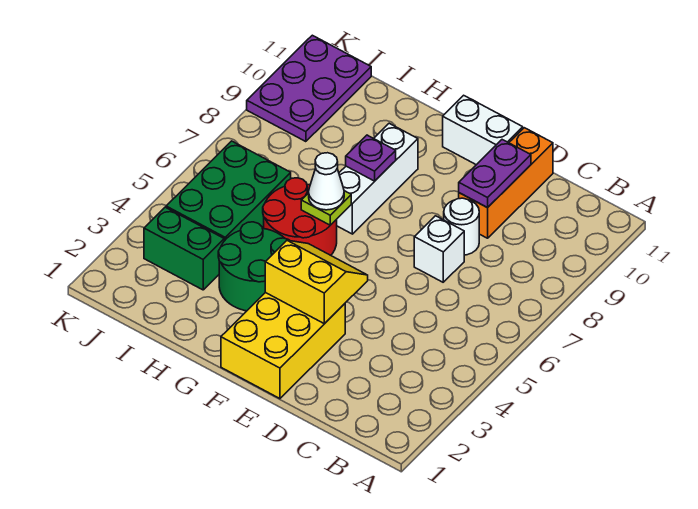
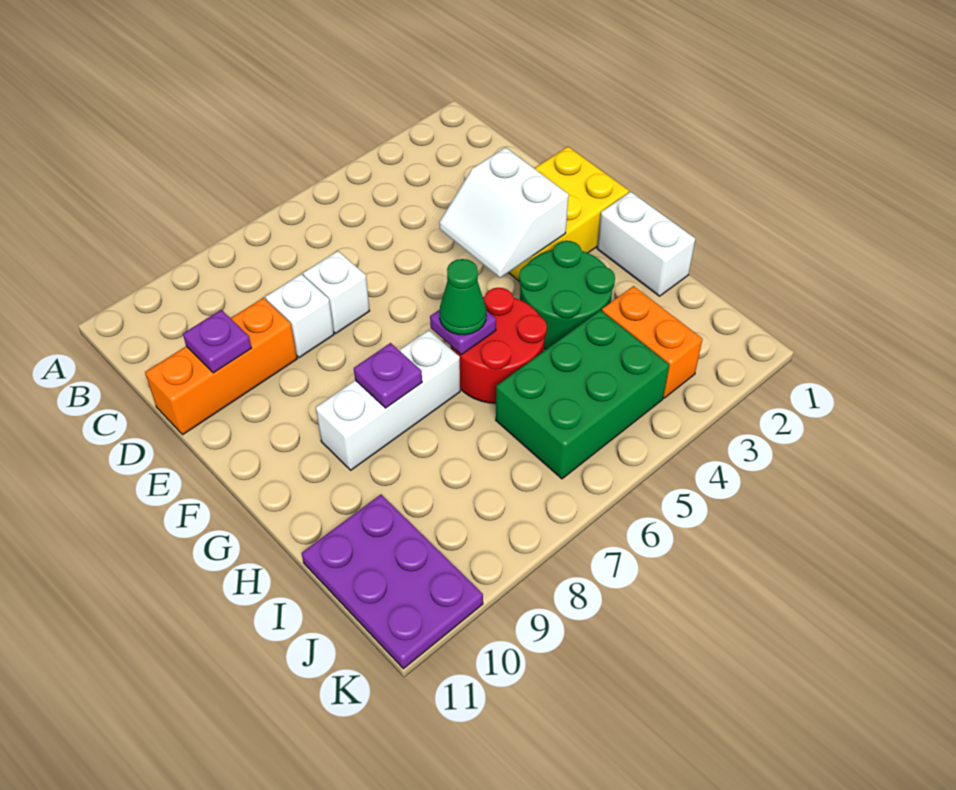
white round brick D8 level 1 -> white brick D8 level 1
purple plate D9:D10 level 2 -> purple plate D10 level 2
yellow slope E3:F4 level 2 top 3 -> white slope E3:F4 level 2 top 3
white brick E11:F11 level 1 -> white brick G1:H1 level 1
lime plate G6 level 2 -> purple plate G6 level 2
white cone G6 level 3 -> green cone G6 level 3
green brick I3:J3 level 1 -> orange brick I3:J3 level 1
purple plate J9:K11 level 1 -> purple plate I10:K11 level 1

